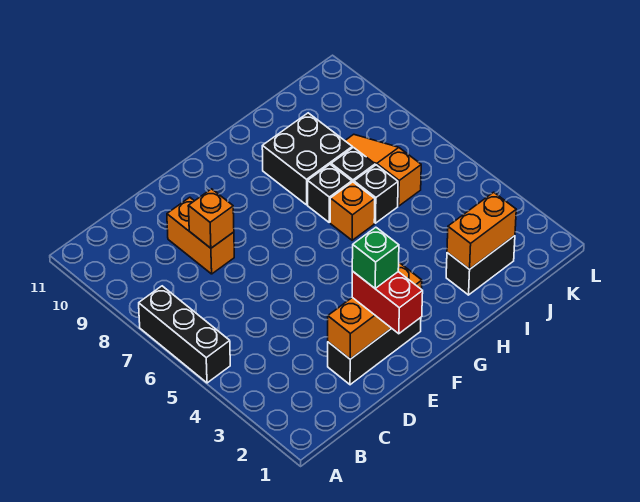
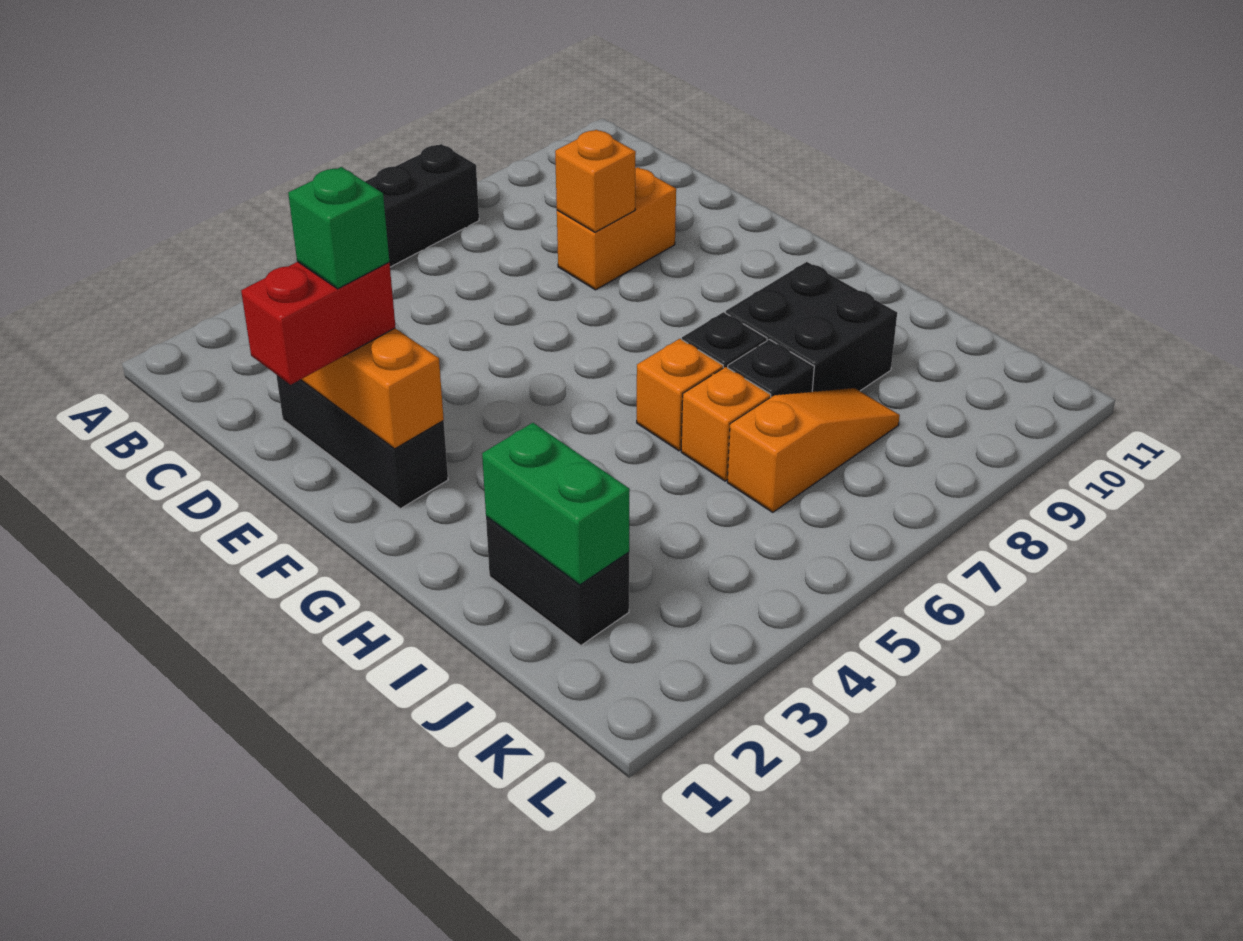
orange brick I2:J2 level 2 -> green brick I2:J2 level 2
black brick I6 level 1 -> orange brick I6 level 1

